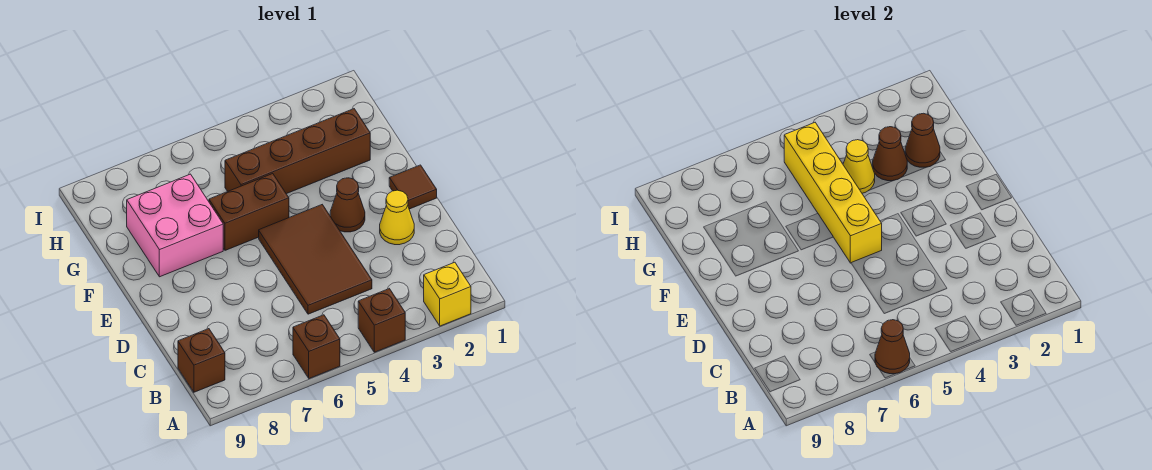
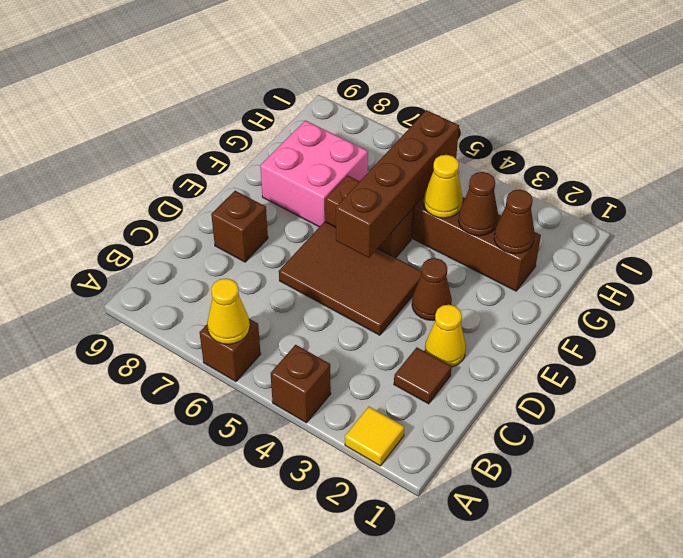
yellow brick A2 level 1 -> yellow tile A2 level 1
brown cone A6 level 2 -> yellow cone A6 level 2
brown brick B9 level 1 -> brown brick D8 level 1
brown tile C4:E5 level 1 -> brown tile D4:E6 level 1
brown tile E1 level 1 -> brown tile C2 level 1
yellow brick E5:H5 level 2 -> brown brick E5:H5 level 2

